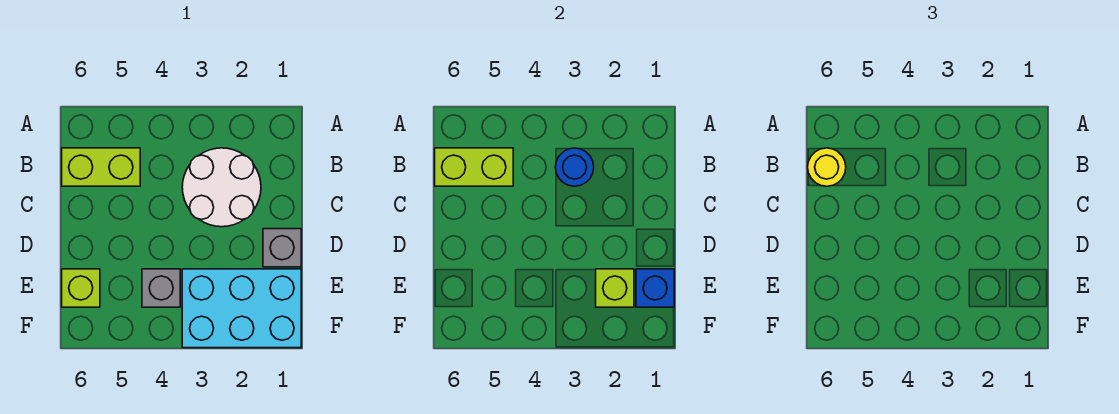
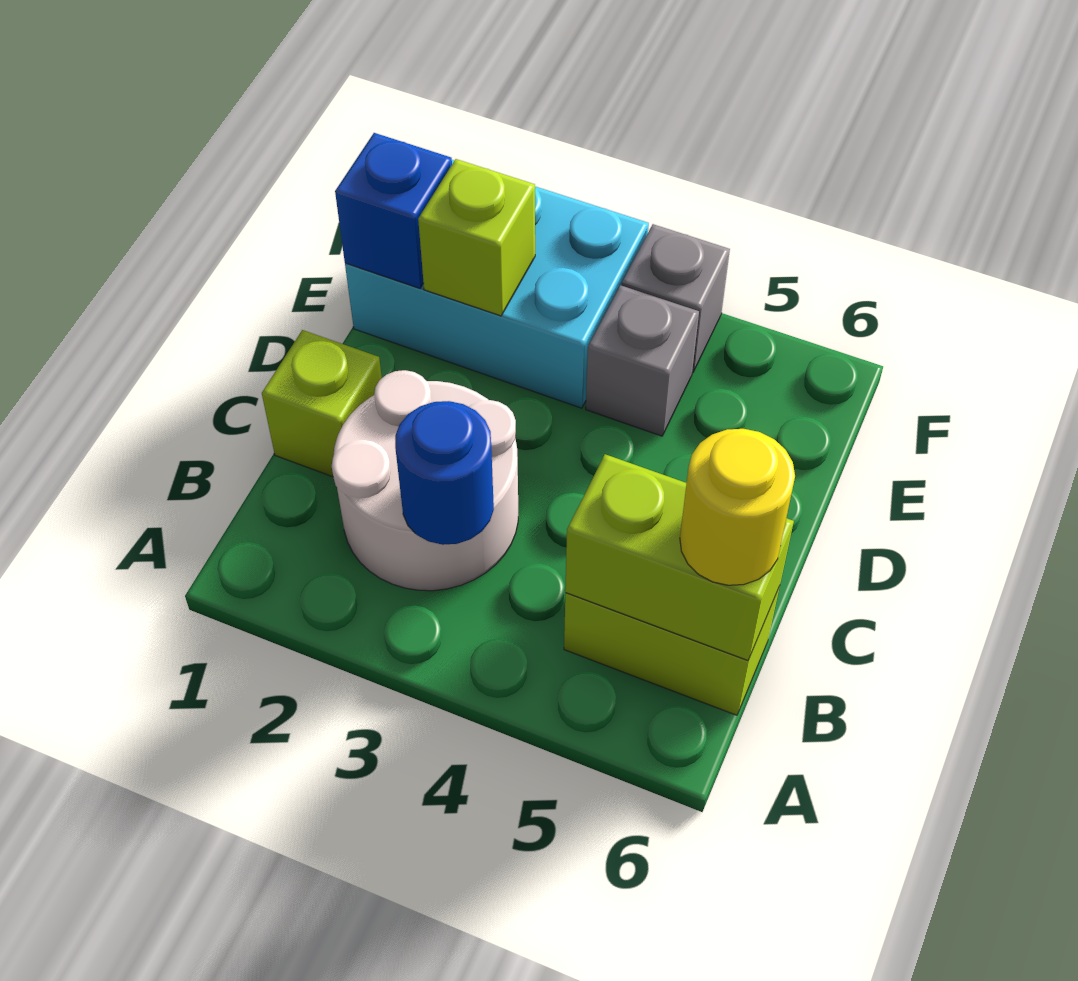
grey brick D1 level 1 -> grey brick F4 level 1
lime brick E6 level 1 -> lime brick C1 level 1

